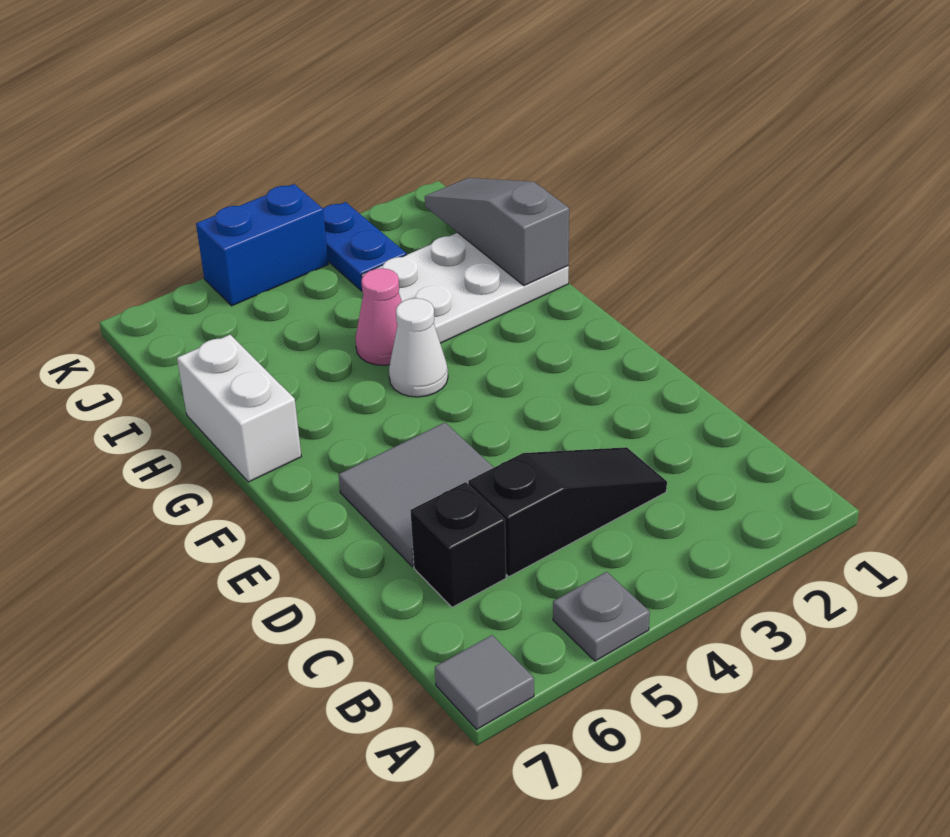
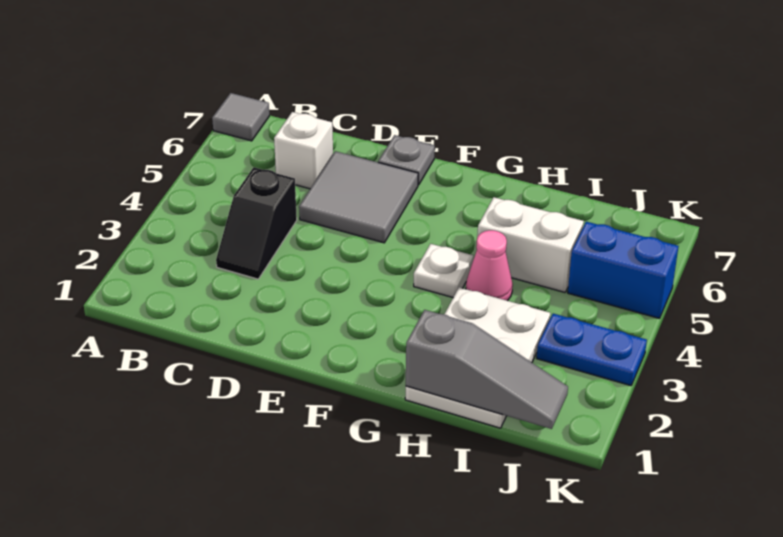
grey plate A5 level 1 -> grey plate E7 level 1
black slope C3:C5 level 1 top 5 -> black slope C3:C4 level 1 top 4
black brick C6 level 1 -> white brick C6 level 1
white cone G4 level 1 -> white plate G4 level 1
white brick G7:H7 level 1 -> white brick H5:I5 level 1
blue brick K4:K5 level 1 -> blue brick J5:K5 level 1

